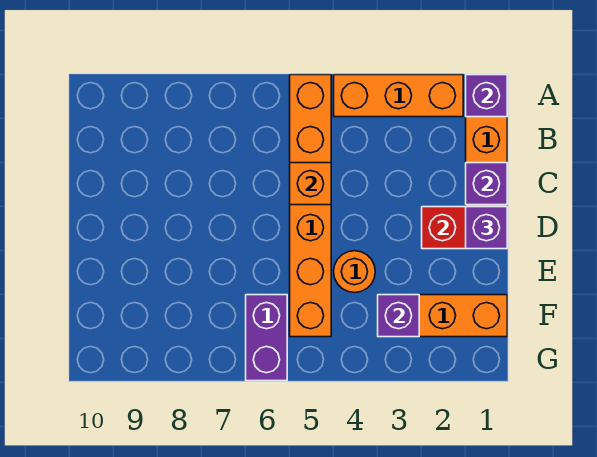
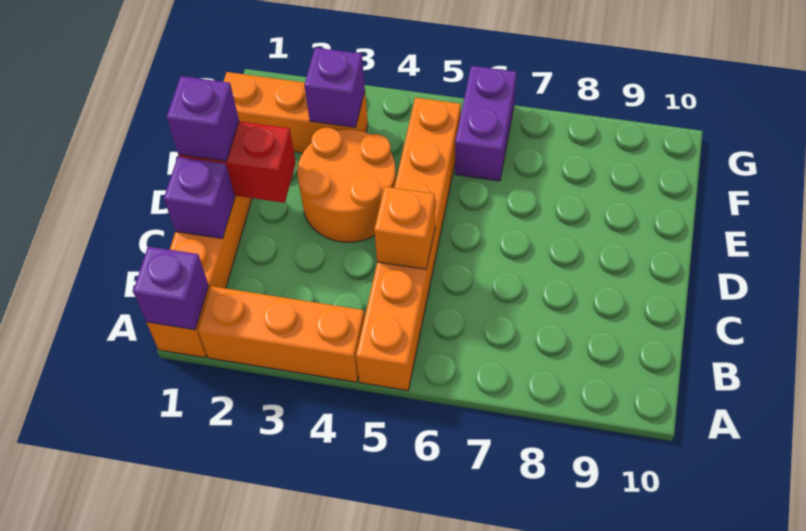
orange round brick E4 level 1 -> orange round brick D3:E4 level 1

